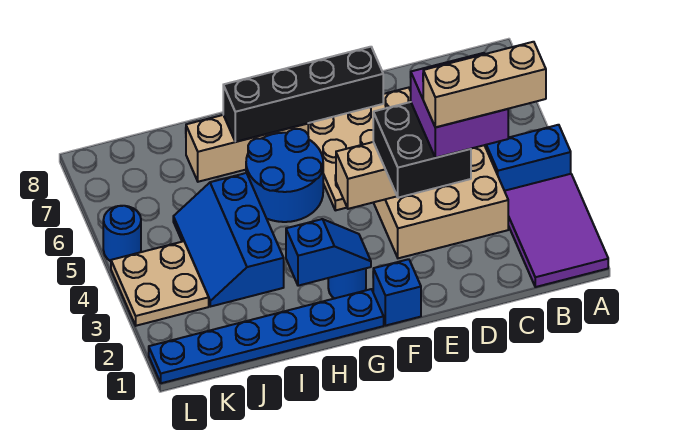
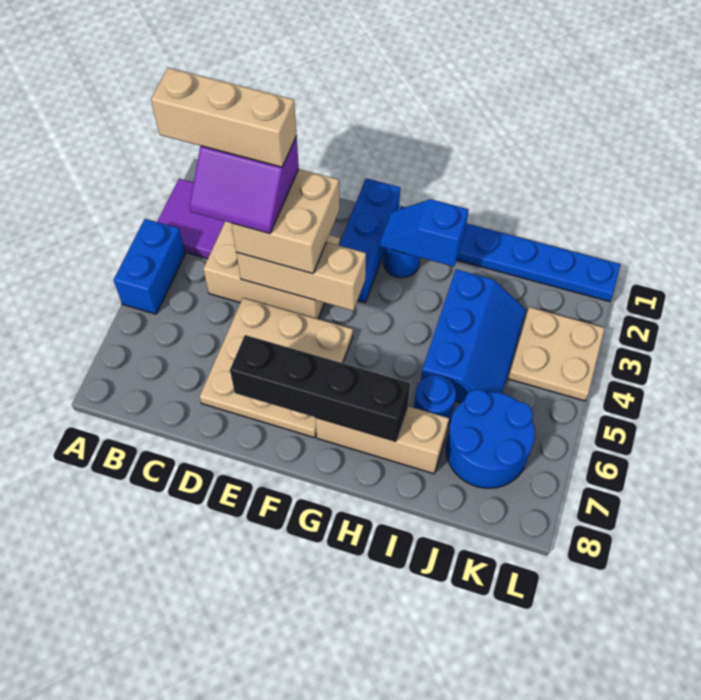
purple tile A1:B3 level 1 -> purple tile A2:B3 level 1
blue brick A4:B4 level 1 -> blue brick A4:A5 level 1
purple brick C3:D4 level 4 -> purple slope C3:D4 level 4 top 3
black brick D3:E4 level 3 -> tan brick D3:E4 level 3
blue brick F1 level 1 -> blue brick F1:F3 level 1
blue round brick G5:H6 level 1 -> blue round brick J6:K7 level 1
blue round brick L5 level 1 -> blue round brick I6 level 1

